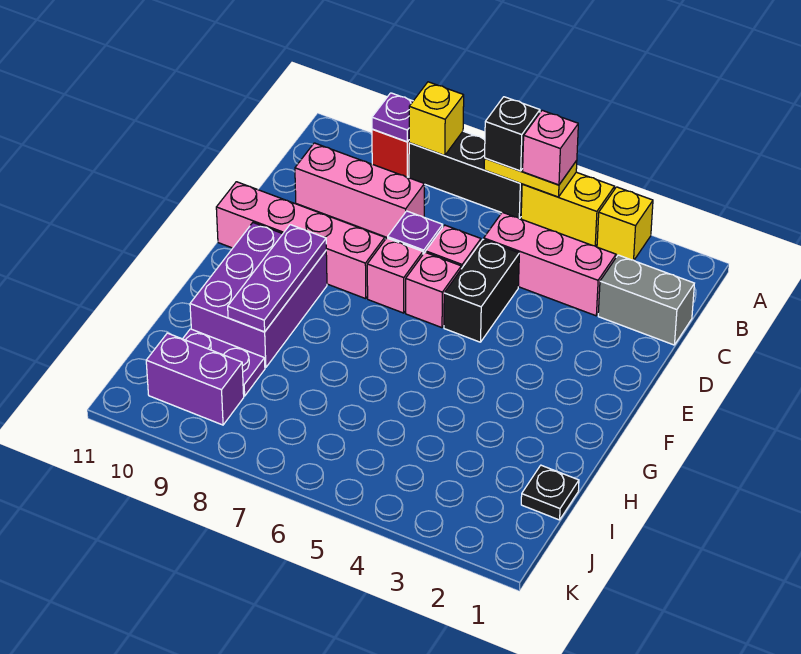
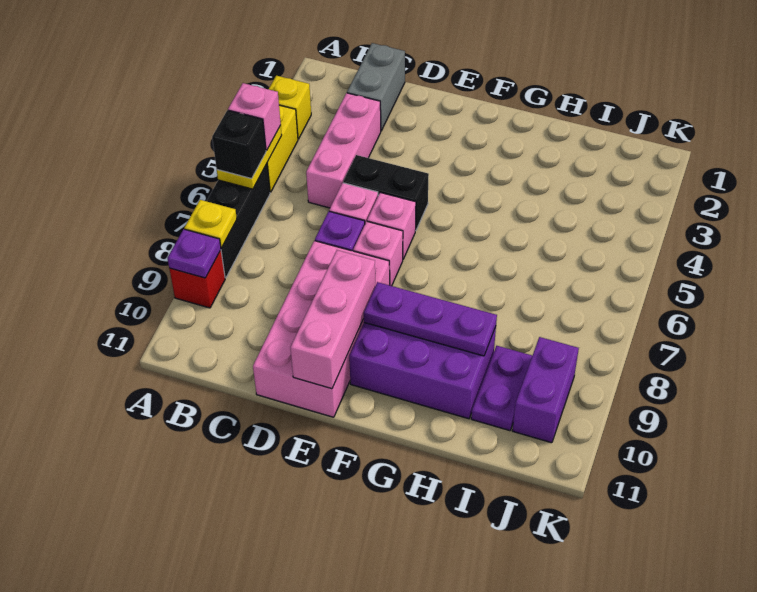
yellow brick A8 level 2 -> yellow plate A8 level 2
pink brick C8:C10 level 1 -> pink brick E9:E11 level 2
pink brick E8:E11 level 1 -> pink brick D8:E11 level 1
black plate I1 level 1 -> none

